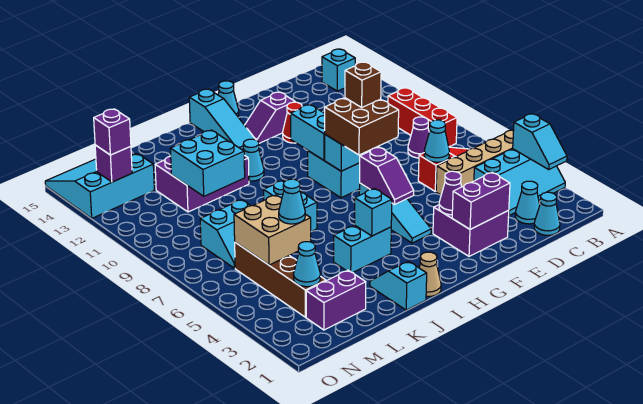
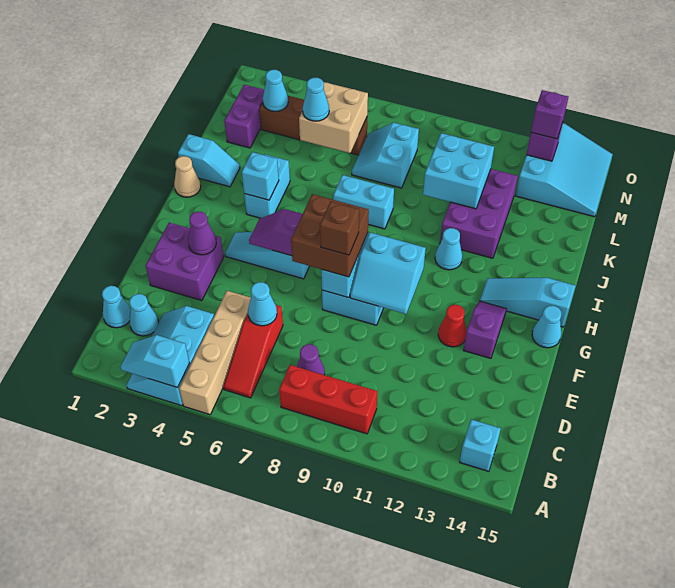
purple brick E2:F2 level 2 -> none

